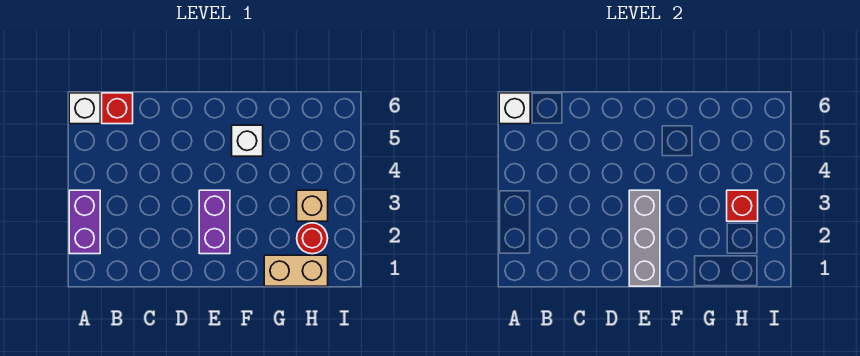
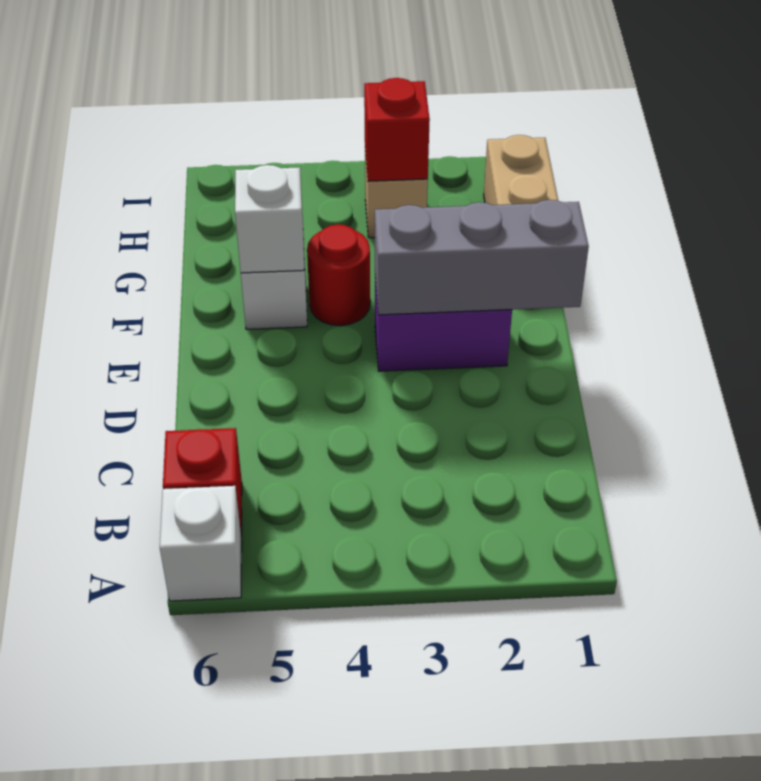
purple brick A2:A3 level 1 -> none
white brick A6 level 2 -> white brick F5 level 2
red round brick H2 level 1 -> red round brick F4 level 1

